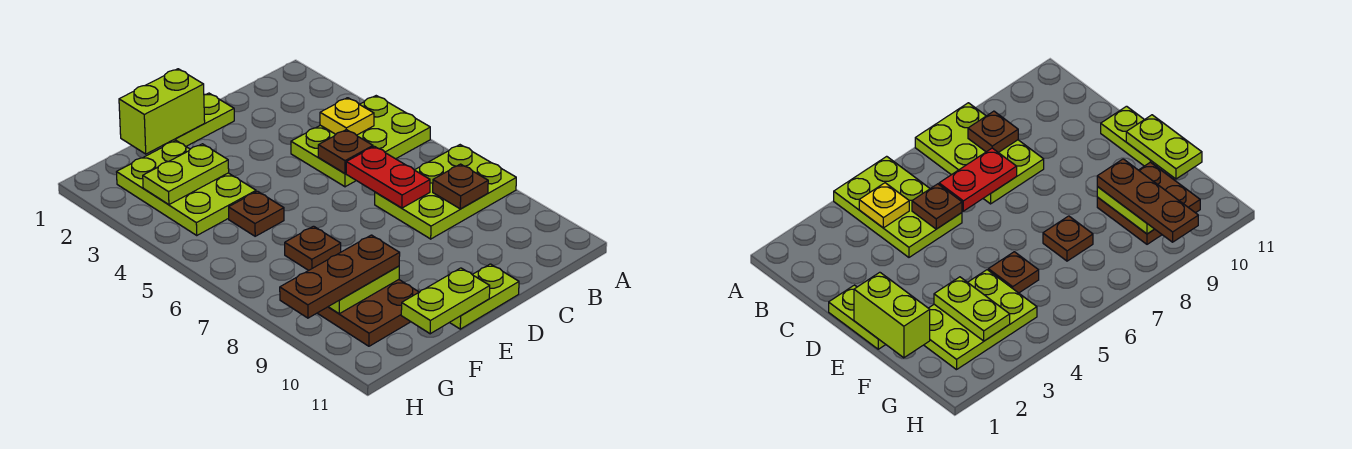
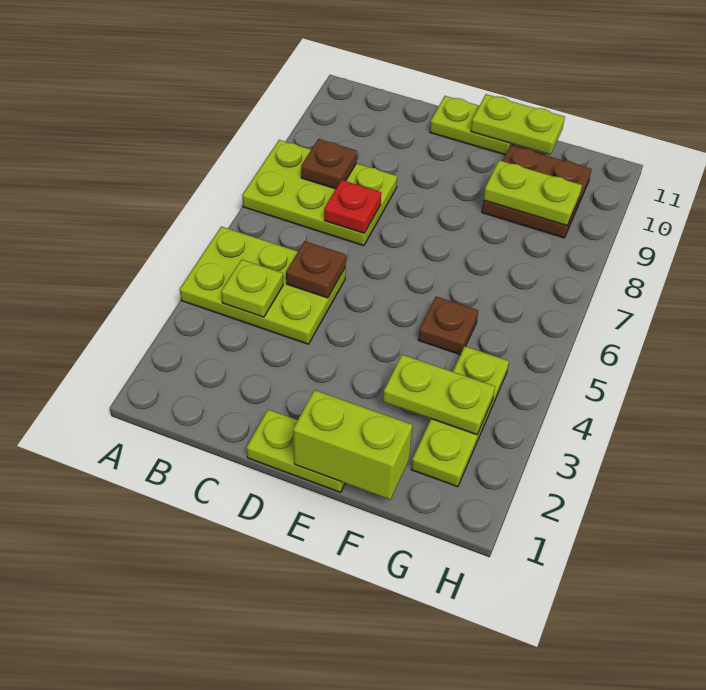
yellow plate B4 level 2 -> lime plate B4 level 2
red plate C6:C7 level 2 -> red plate C7 level 2
lime plate F2:G4 level 1 -> lime plate G2:G4 level 1
brown plate F7 level 1 -> none
brown plate F9:H9 level 3 -> none

